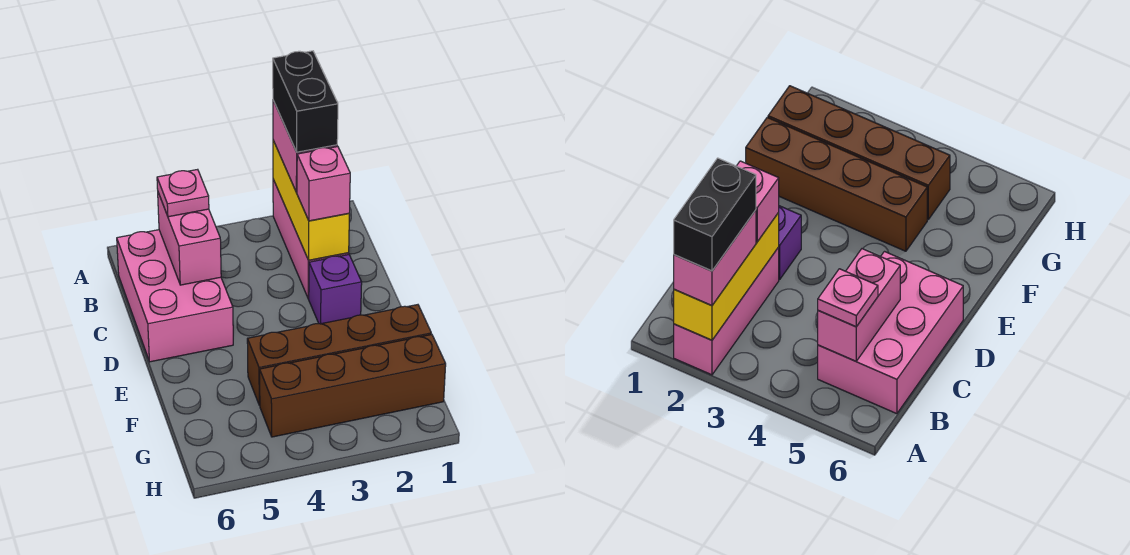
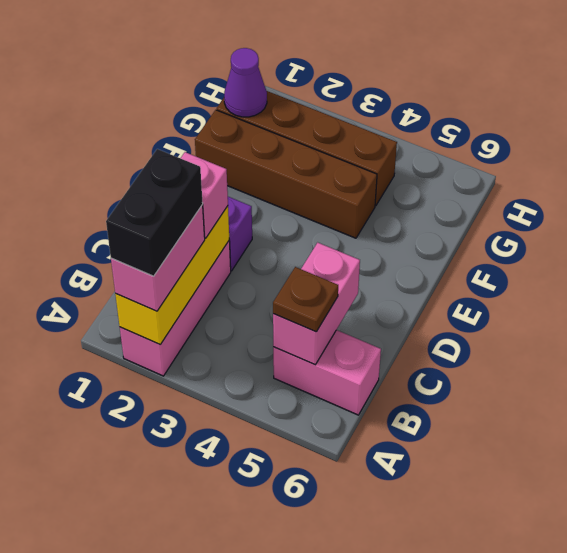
pink brick B5:D6 level 1 -> pink brick B5:B6 level 1
pink plate B5 level 3 -> brown plate B5 level 3
none -> purple cone G1 level 2

